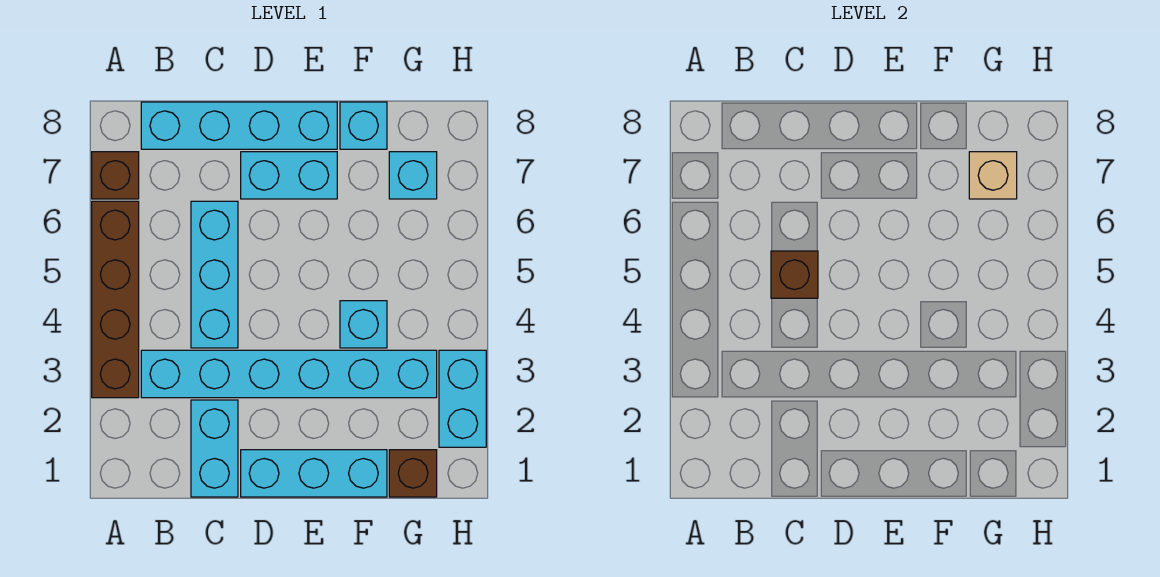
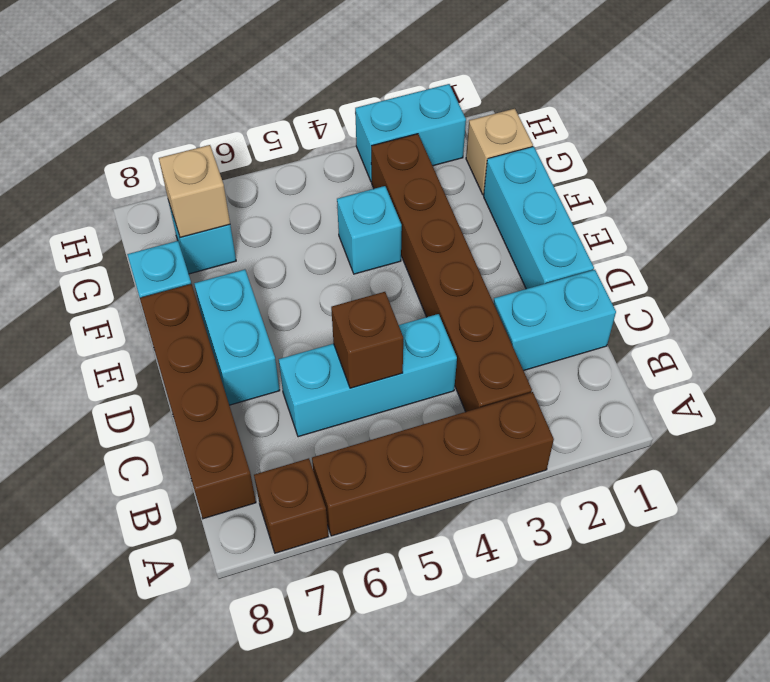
cyan brick B3:G3 level 1 -> brown brick B3:G3 level 1
cyan brick B8:E8 level 1 -> brown brick B8:E8 level 1
brown brick G1 level 1 -> tan brick G1 level 1

